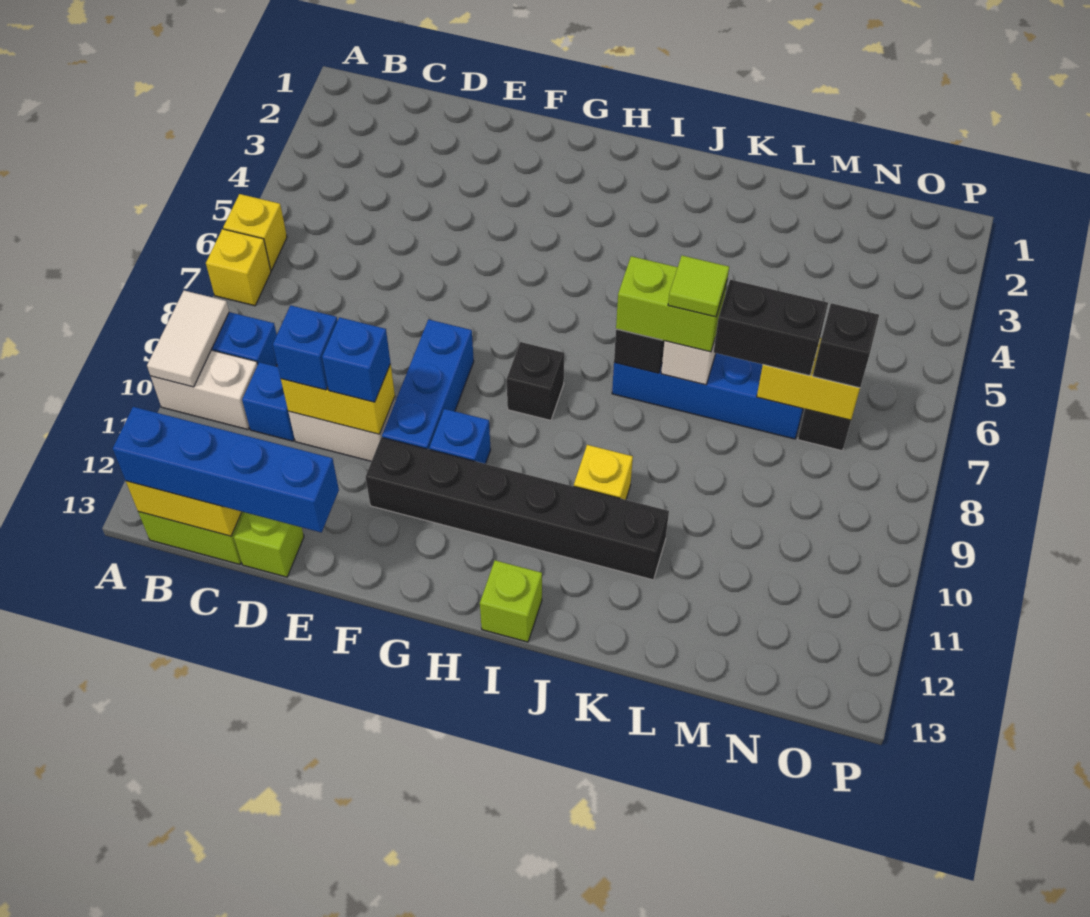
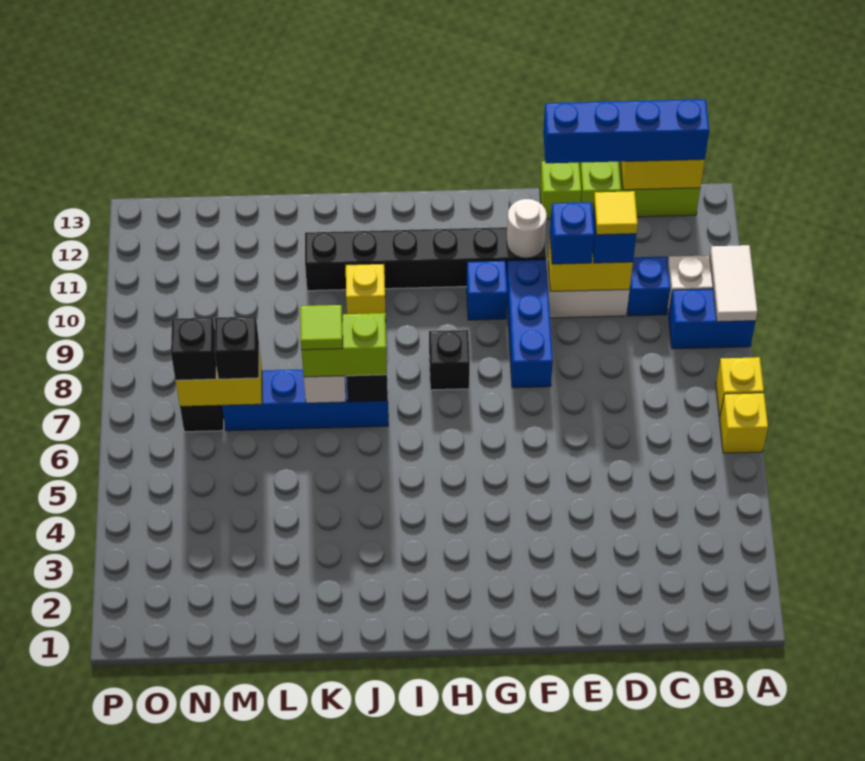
none -> yellow tile D10 level 4
none -> white round brick F11 level 2
lime brick I13 level 1 -> lime brick E13 level 1
black brick L7:M7 level 3 -> black brick M7 level 3

